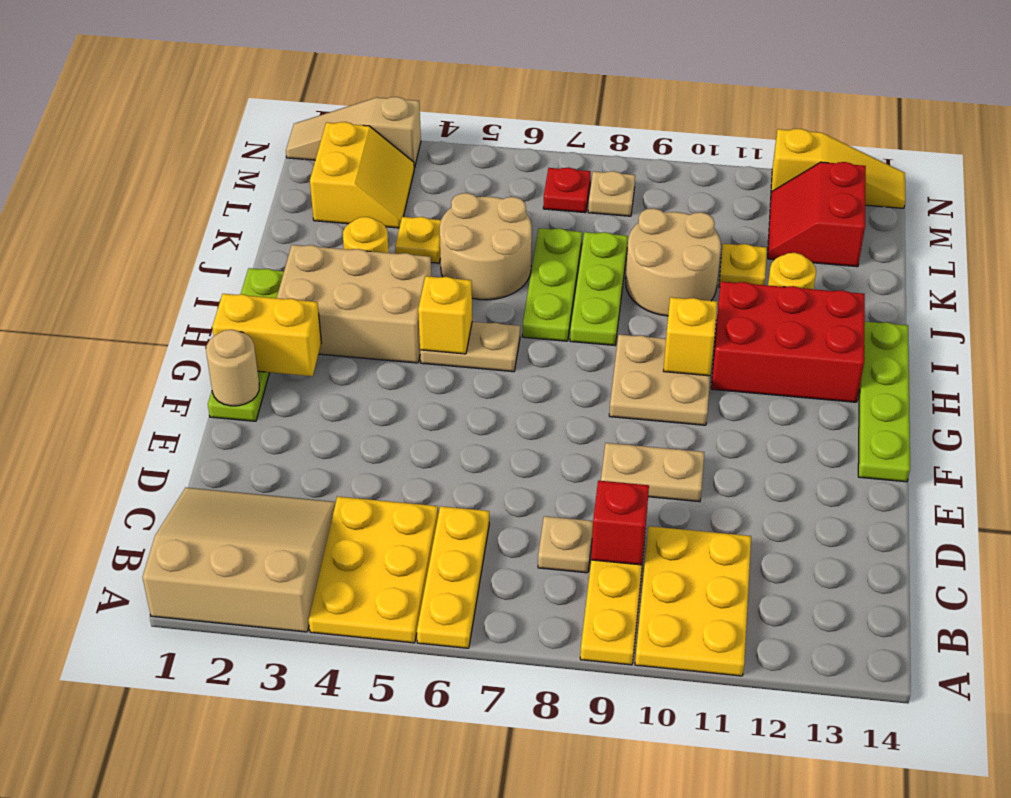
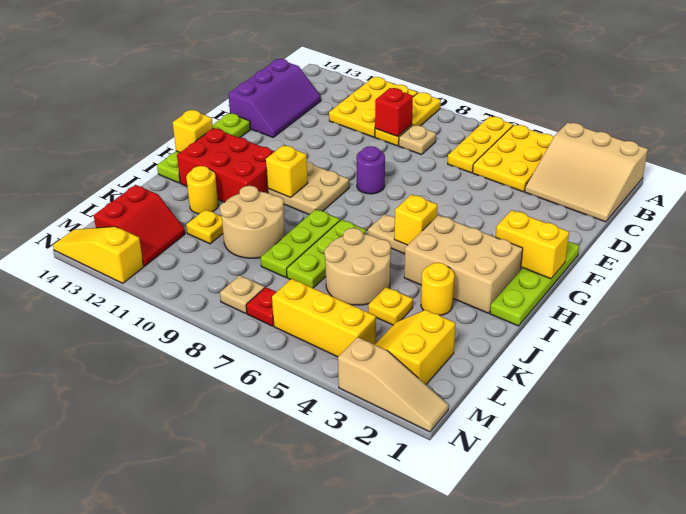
none -> purple slope C13:E14 level 1 top 14
tan plate E9:E10 level 1 -> none
tan round brick F1 level 2 -> none
none -> purple round brick F8 level 1
none -> yellow brick H14 level 2
none -> yellow brick M4:M6 level 1

